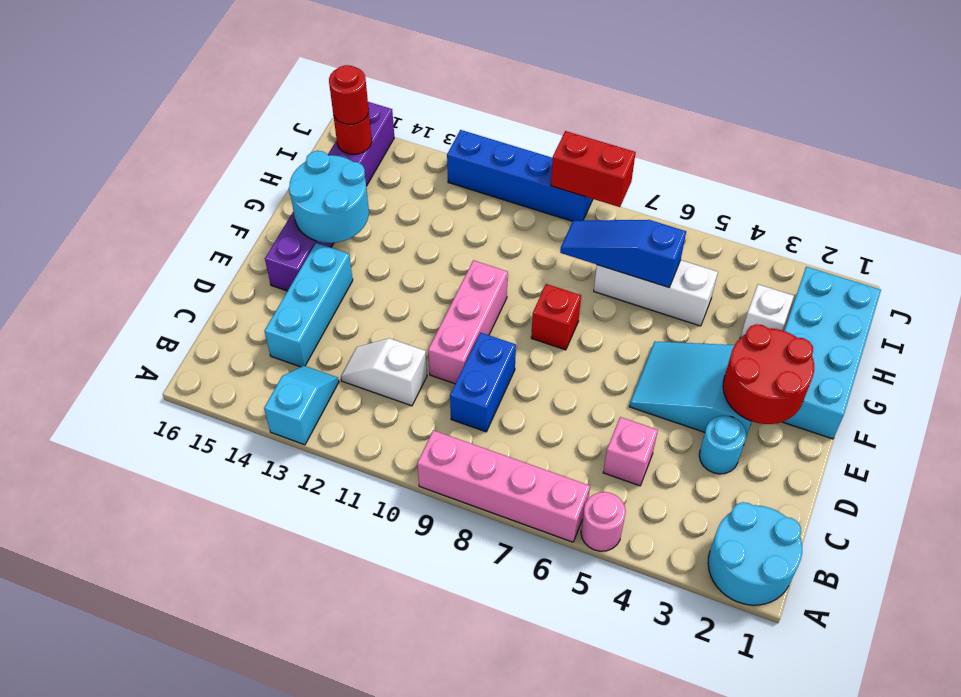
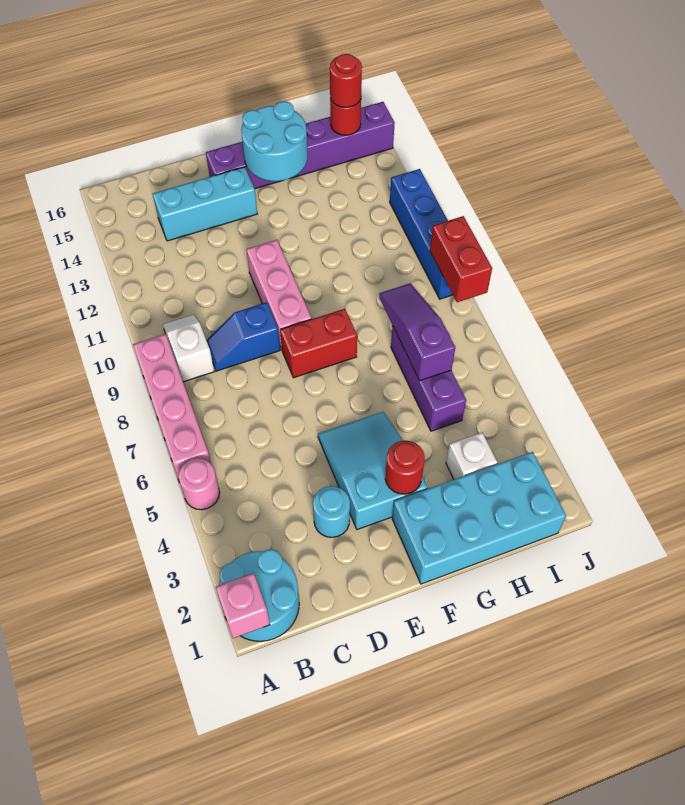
cyan slope A13:B13 level 1 top A -> none
pink brick C5 level 1 -> pink brick A1 level 2
blue brick C9:D9 level 1 -> blue slope C9:D9 level 1 top D
white slope C11:C12 level 1 top 11 -> white slope B9:B10 level 1 top 9
pink brick D10:F10 level 1 -> pink brick E9:E11 level 1
red round brick E2:F3 level 2 -> red round brick F3 level 2
red brick F8 level 1 -> red brick E8:F8 level 1
white brick H5:H7 level 1 -> purple brick H5:H7 level 1
blue slope H6:H8 level 2 top 6 -> purple slope H6:H8 level 2 top 6

